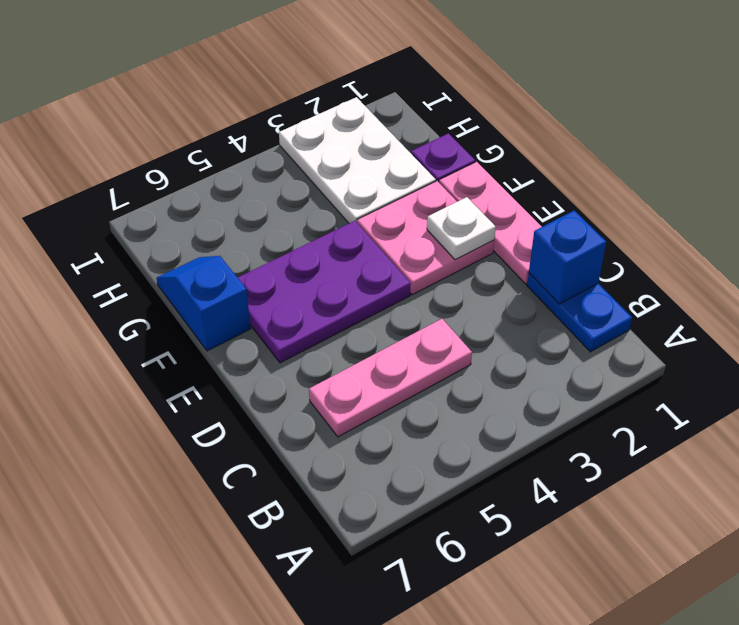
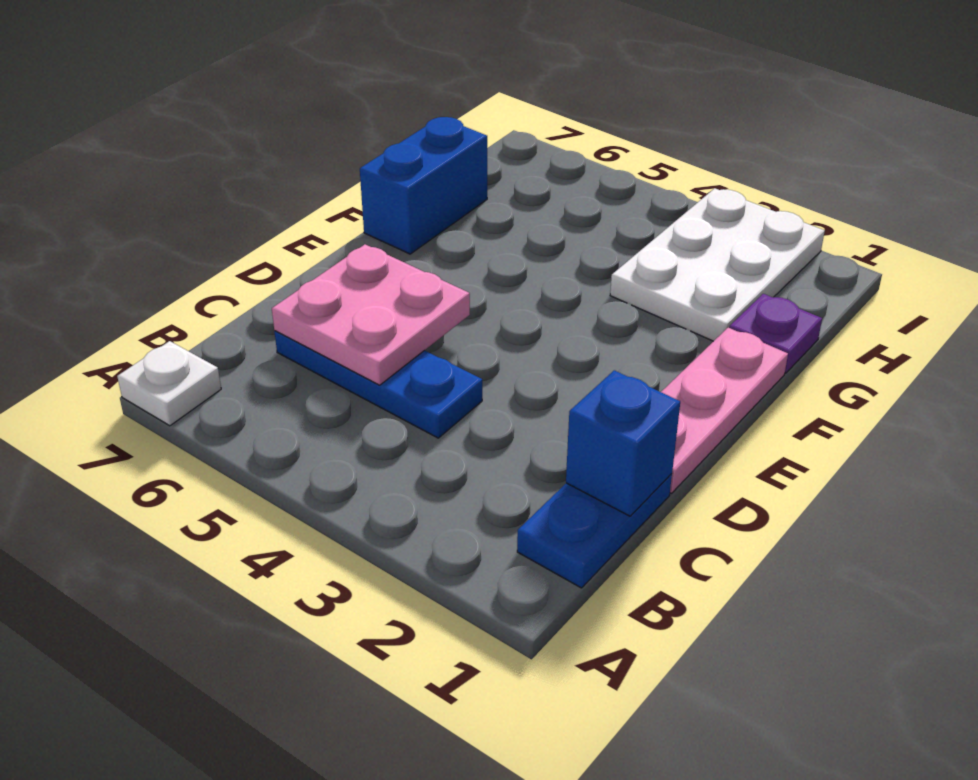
pink plate C4:C6 level 1 -> blue plate C4:C6 level 1
pink plate E2:F3 level 1 -> pink plate C5:D6 level 2
white plate E2 level 2 -> white plate A7 level 1
purple plate E4:F6 level 1 -> none
blue slope F7:G7 level 1 top F -> blue brick F7:G7 level 1

